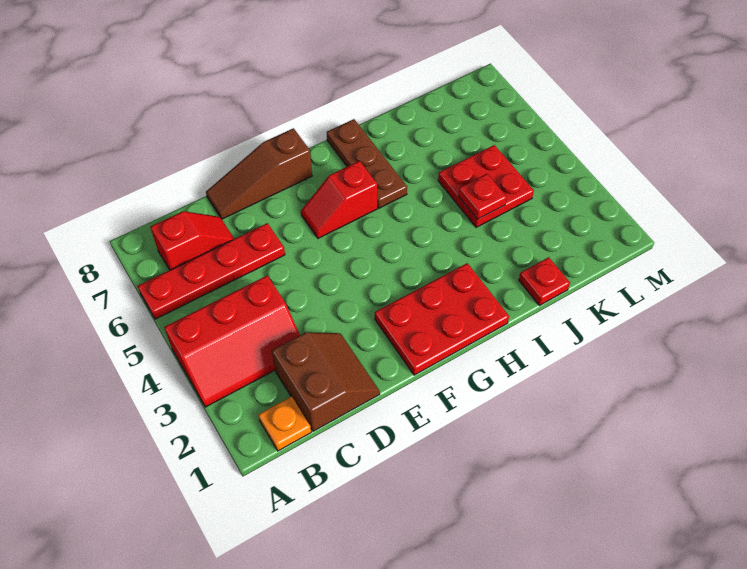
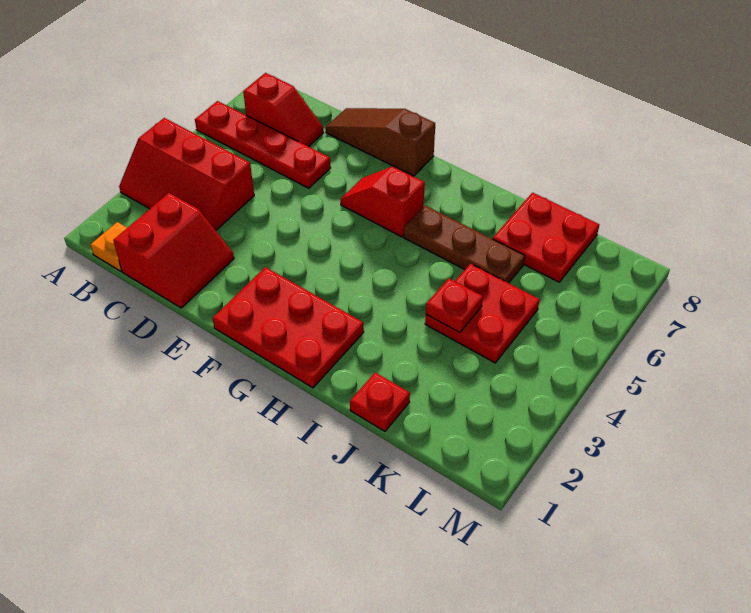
brown slope C1:D2 level 1 top C -> red slope C1:D2 level 1 top C
brown plate H6:H8 level 1 -> brown plate H6:J6 level 1
none -> red plate J7:K8 level 1

